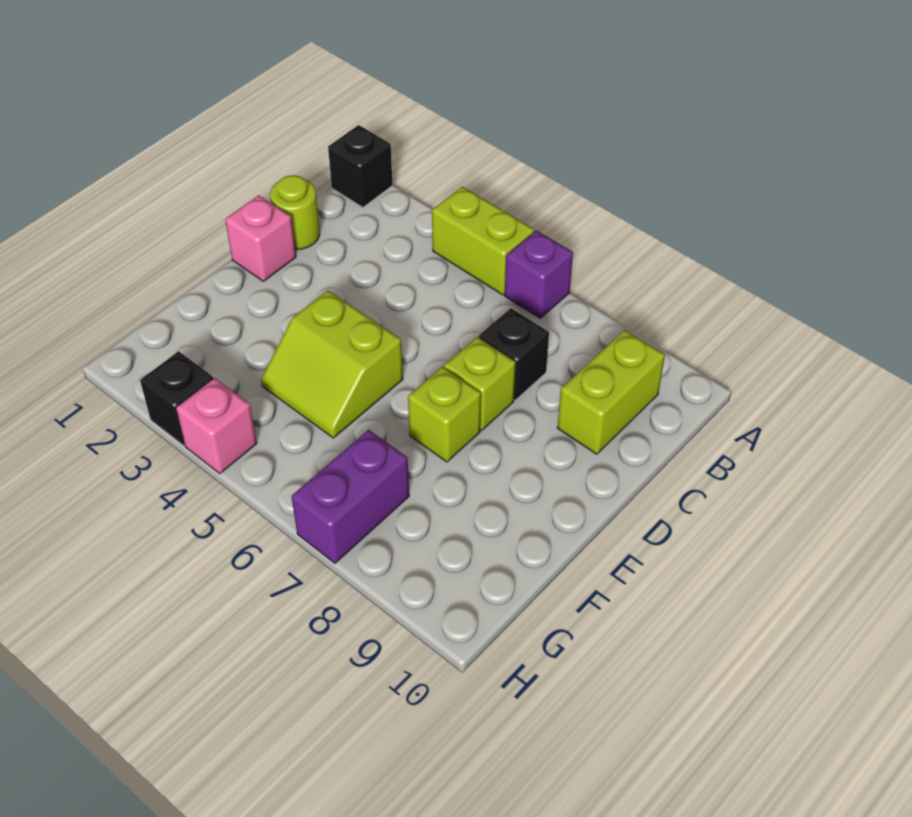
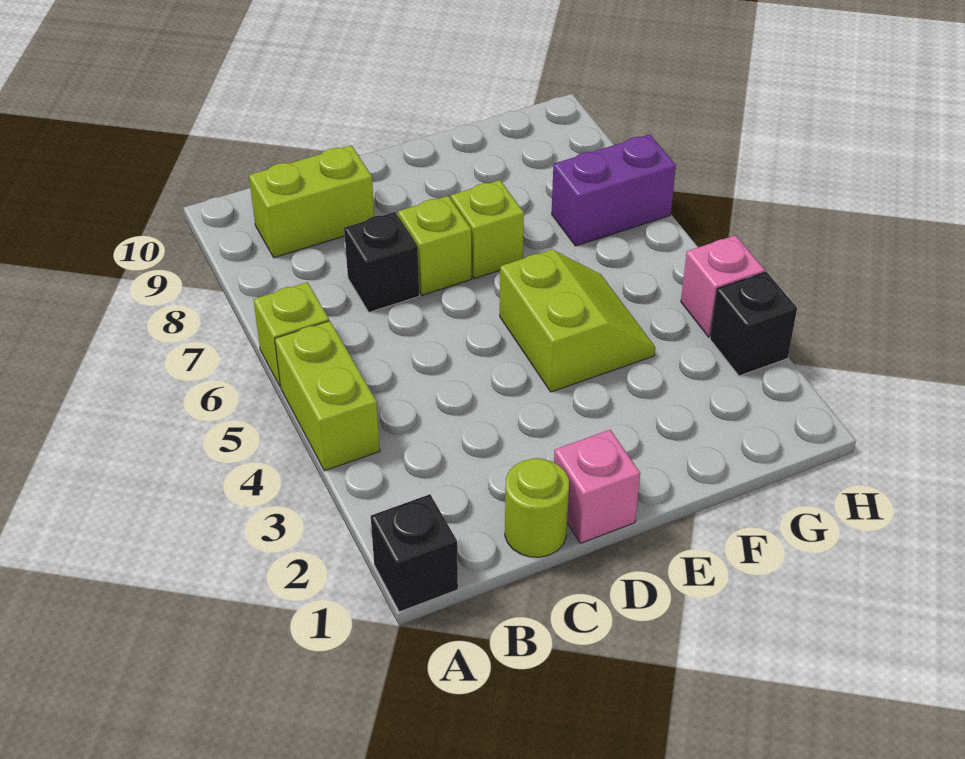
purple brick A6 level 1 -> lime brick A6 level 1

